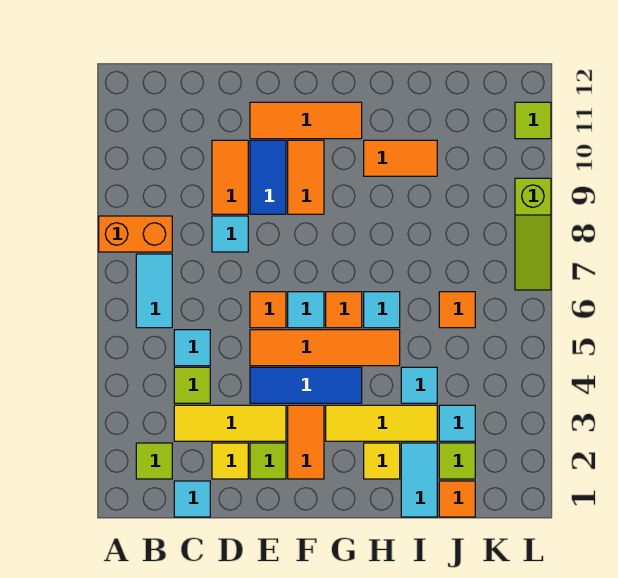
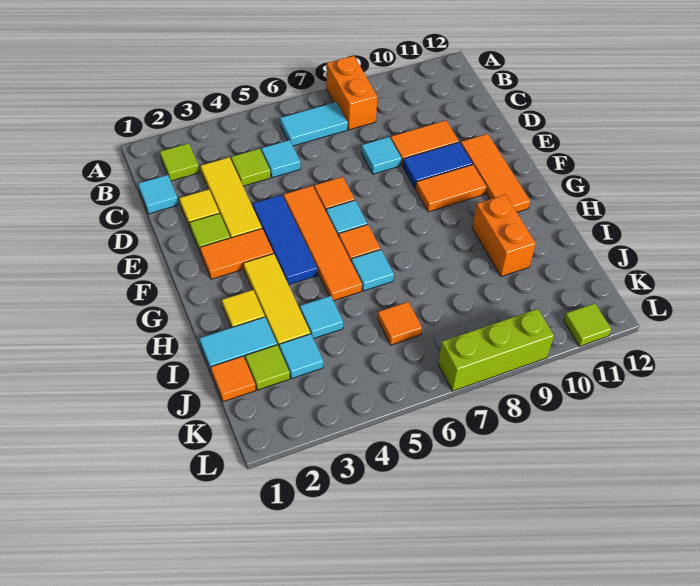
orange tile H10:I10 level 1 -> orange brick H10:I10 level 1
lime slope L7:L9 level 1 top 9 -> lime brick L7:L9 level 1

